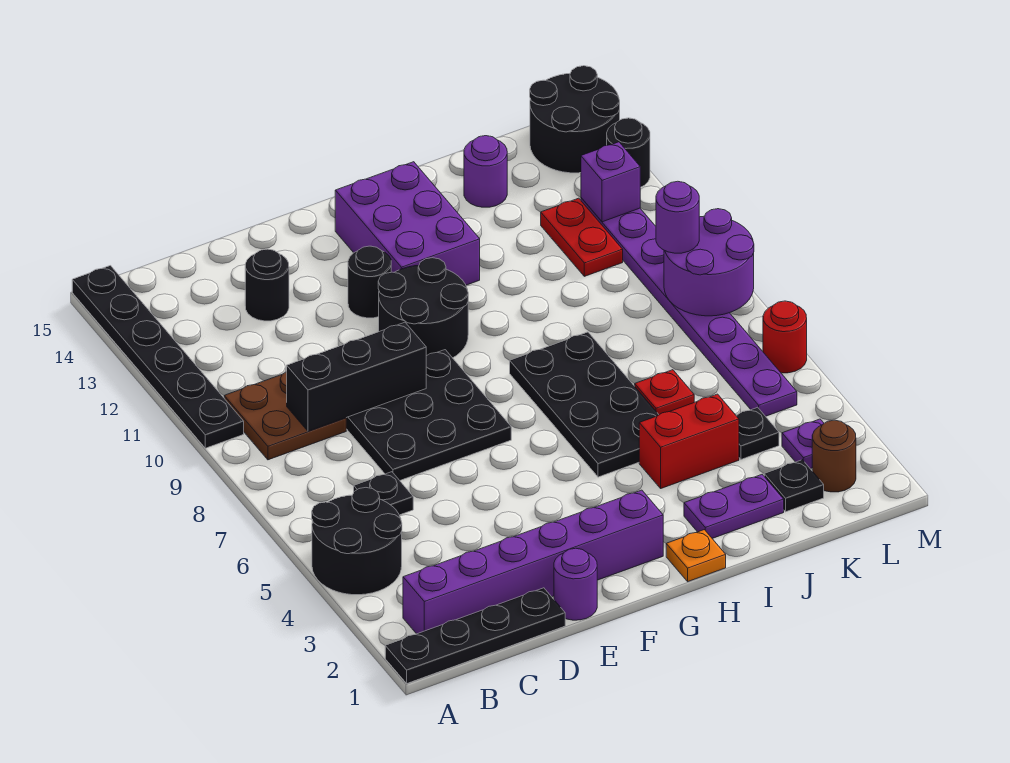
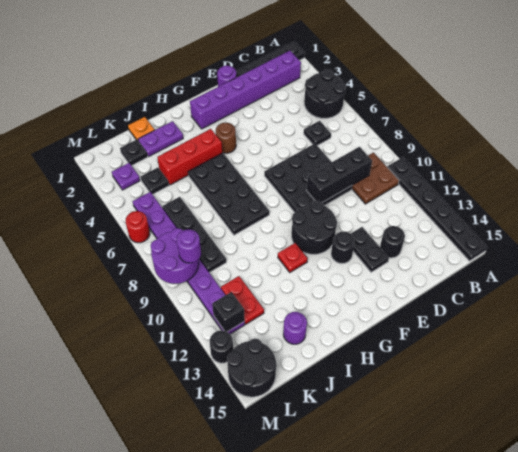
none -> black plate E12:E13 level 1
purple brick G12:H14 level 1 -> none
orange plate H1 level 1 -> orange plate J1 level 1
red brick I4:J4 level 1 -> red brick H4:J4 level 1
red plate J6 level 1 -> red plate H11 level 1
none -> black plate K6:K9 level 1
brown round brick L2 level 1 -> brown round brick G4 level 1
purple brick L12 level 2 -> black brick L12 level 2

